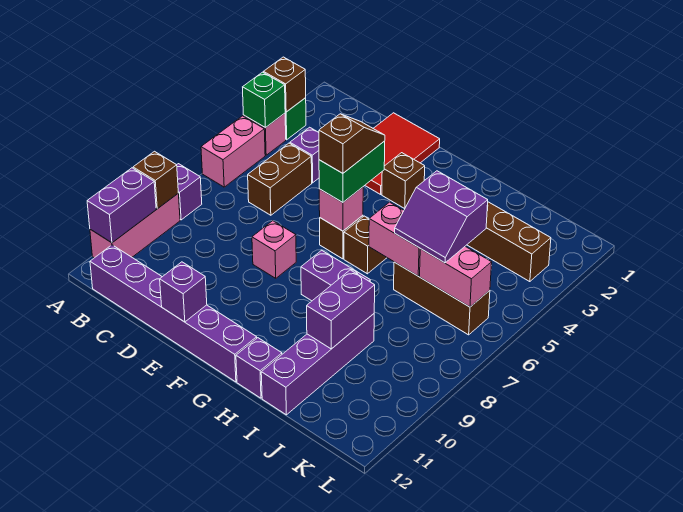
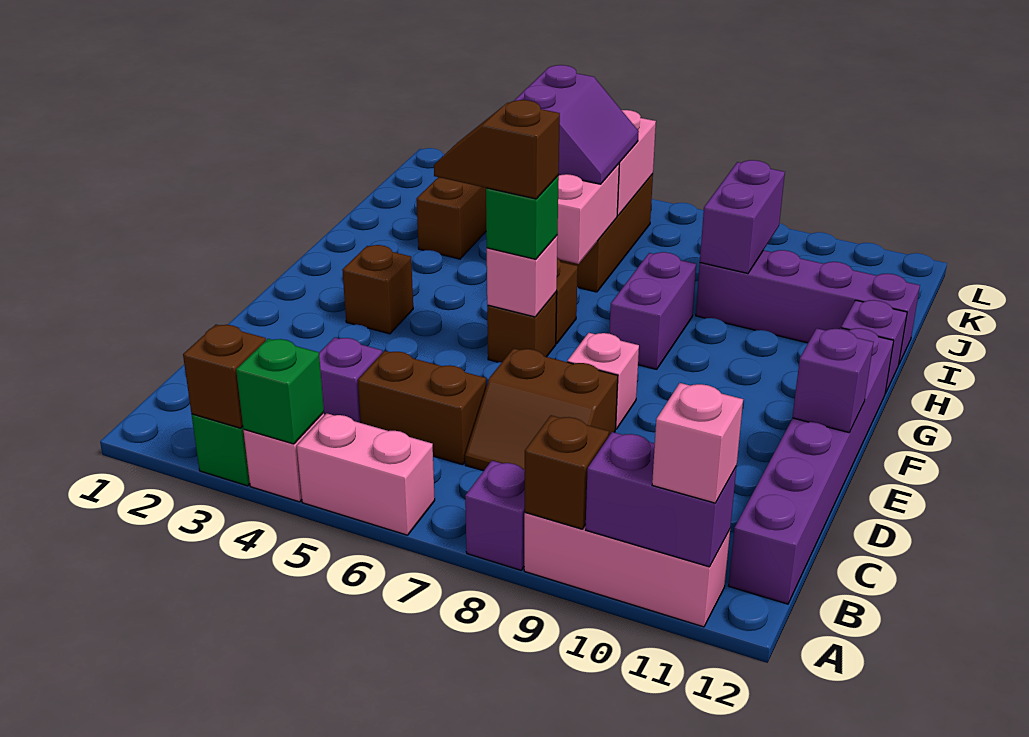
none -> pink brick A11 level 3
none -> brown slope C7:D8 level 1 top D
red tile D1:E3 level 1 -> none
green brick F5:F6 level 3 -> green brick F6 level 3
purple brick I9:I10 level 2 -> purple brick I9:J9 level 2

